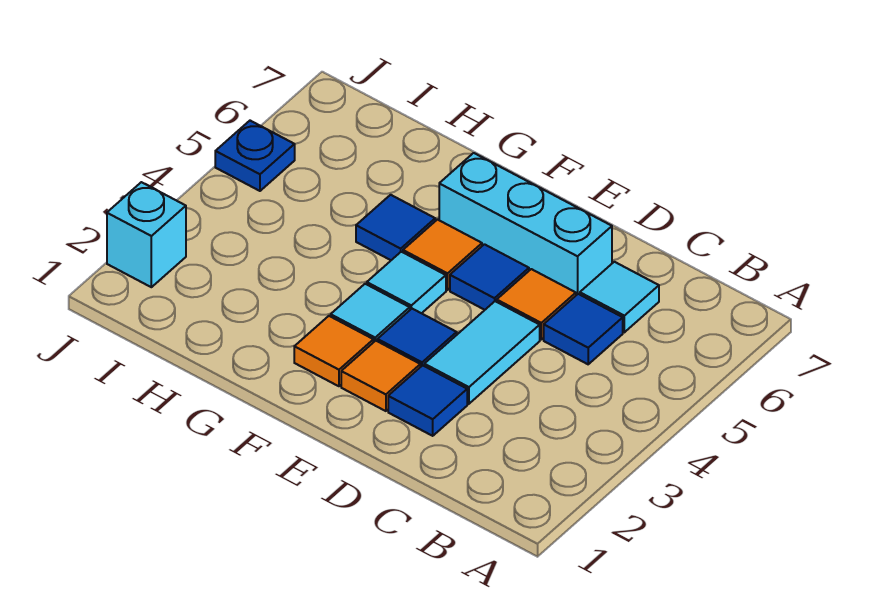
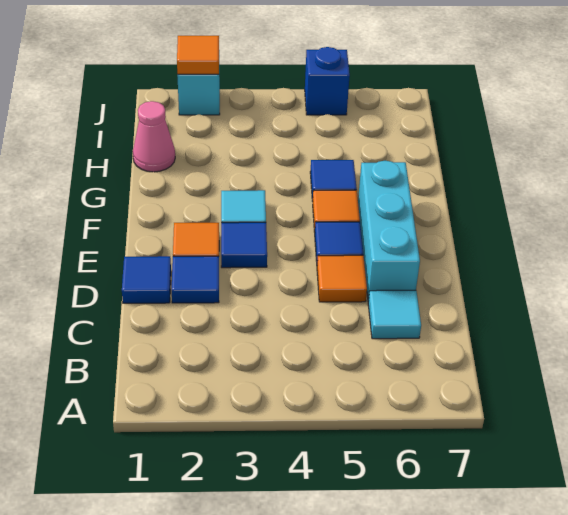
blue tile C5 level 1 -> blue tile D1 level 1
cyan tile D3:D4 level 1 -> none
orange tile F2 level 1 -> orange tile J2 level 2
cyan tile F4 level 1 -> none
none -> pink cone H1 level 1
blue plate J5 level 1 -> blue brick J5 level 1

